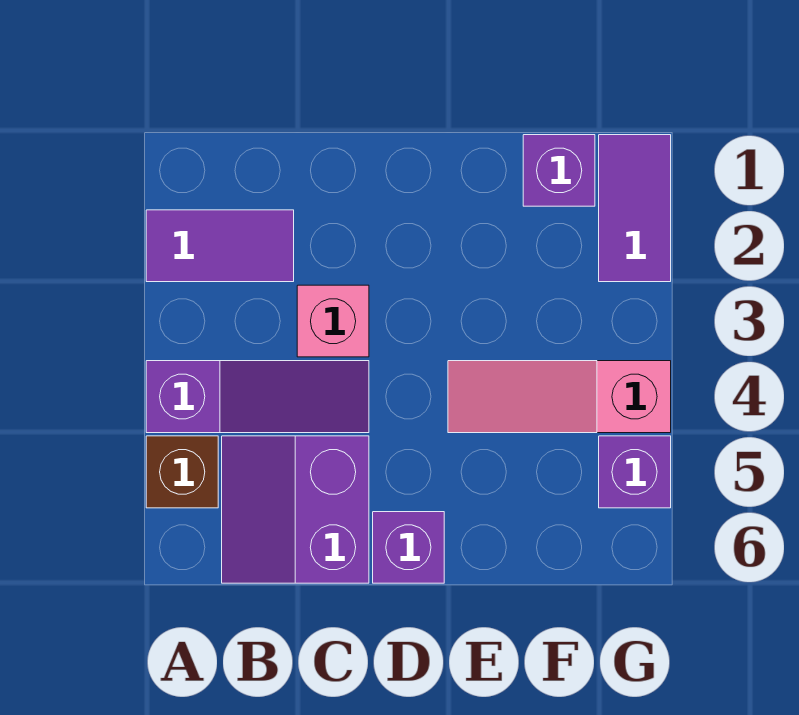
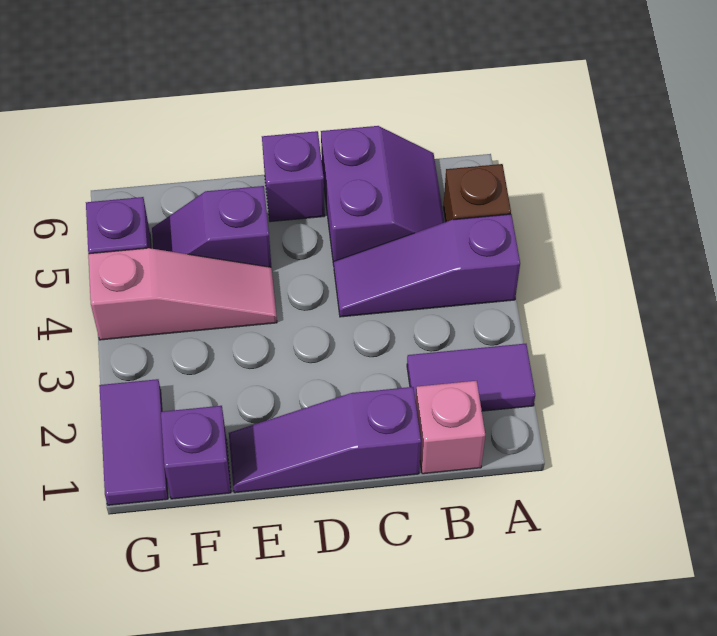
none -> purple slope C1:E1 level 1 top C
pink brick C3 level 1 -> pink brick B1 level 1
none -> purple slope E5:F5 level 1 top E

